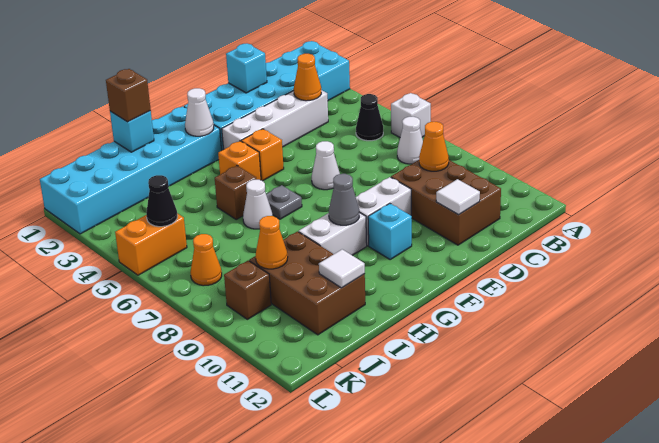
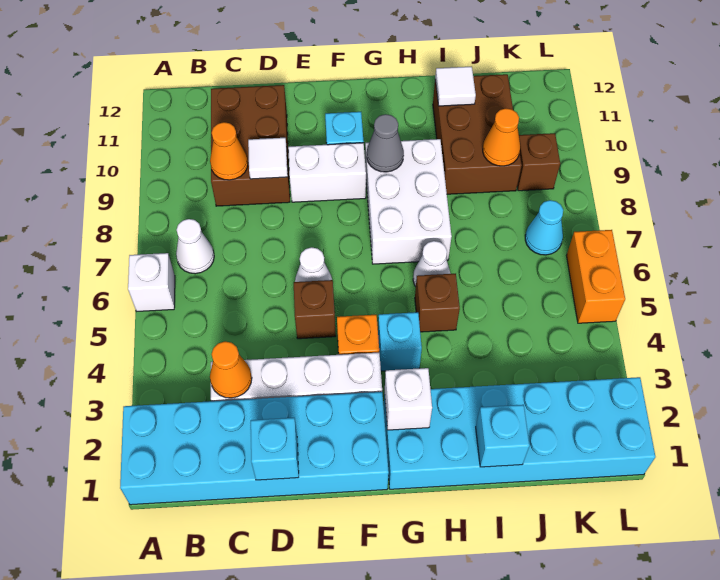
black cone B5 level 1 -> none
white tile D11 level 2 -> white tile D9 level 2
white cone G2 level 2 -> white brick G2 level 2
orange brick G4 level 1 -> cyan brick G4 level 1
grey plate G6 level 1 -> none
white brick G9:H9 level 1 -> white brick G7:H9 level 1
brown brick I1 level 3 -> brown brick E5 level 1
orange brick K5:L5 level 1 -> orange brick L5:L6 level 1
black cone K5 level 2 -> none
orange cone K7 level 1 -> cyan cone K7 level 1

